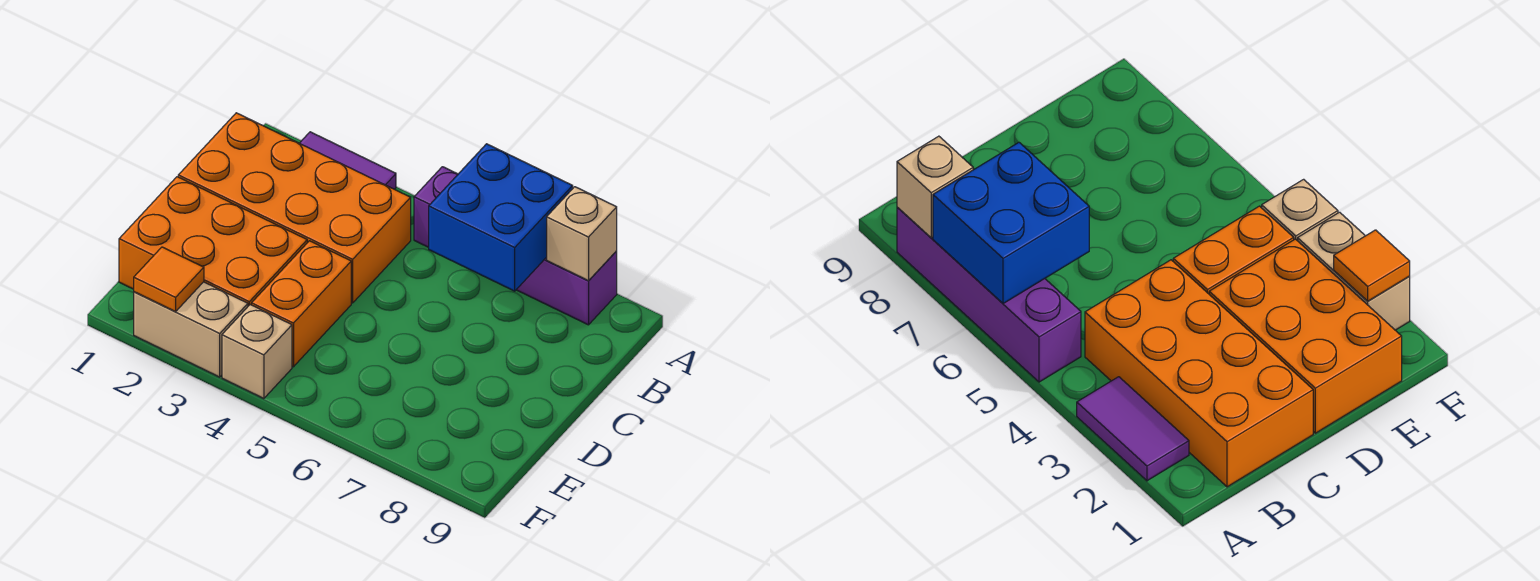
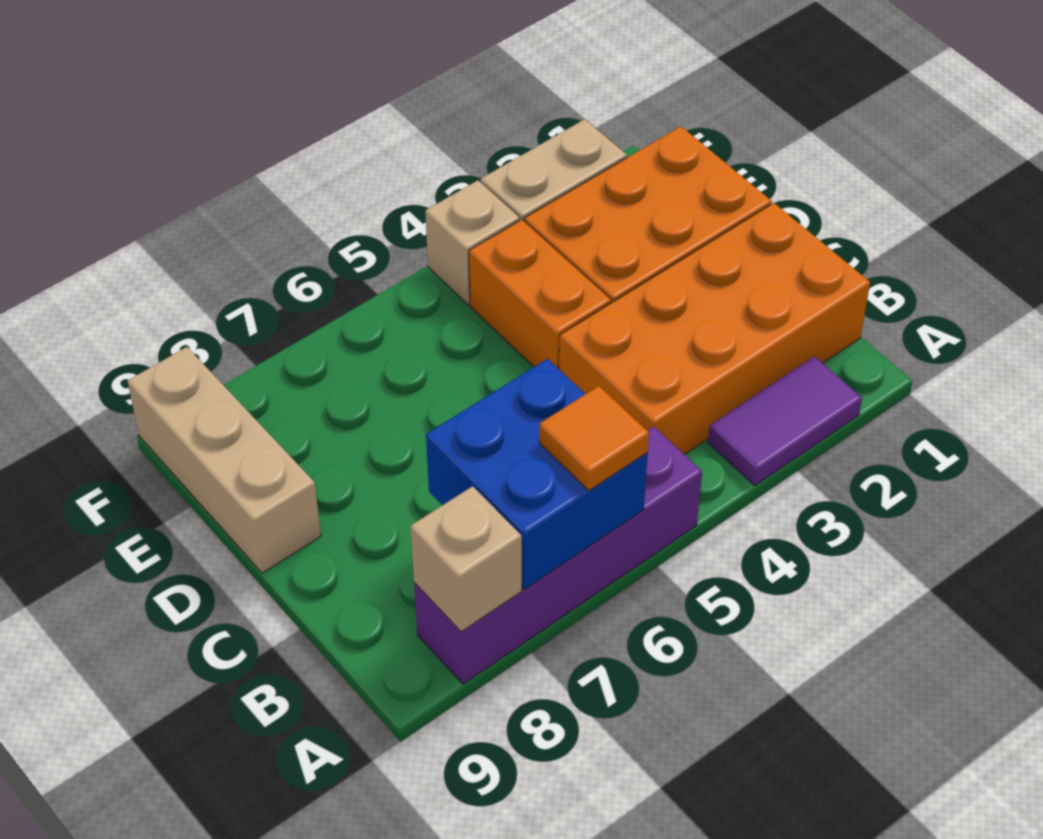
none -> tan brick D9:F9 level 1
orange tile F2 level 2 -> orange tile A6 level 3

